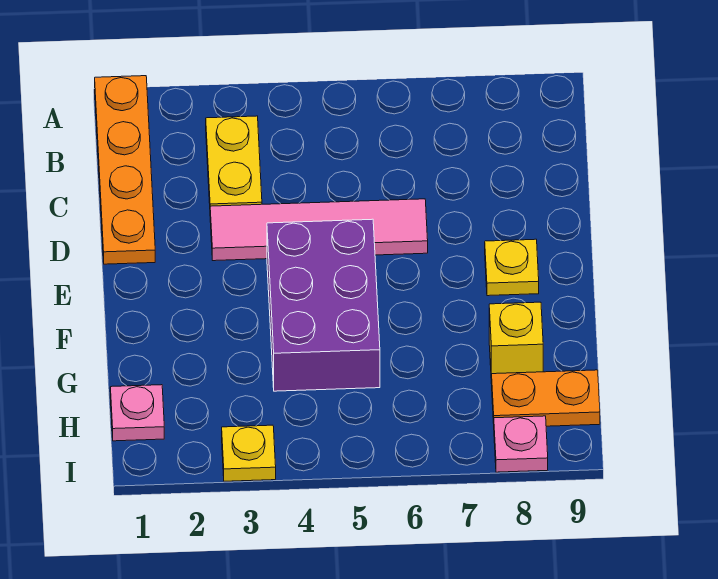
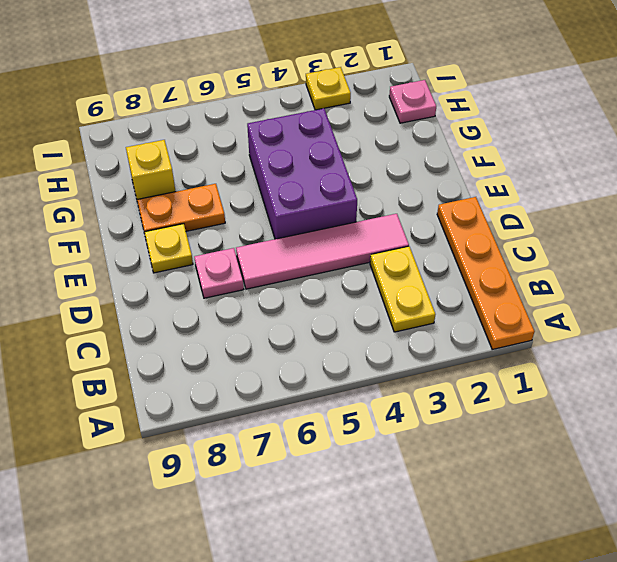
orange plate H8:H9 level 1 -> orange plate F7:F8 level 1
pink plate I8 level 1 -> pink plate D7 level 1

